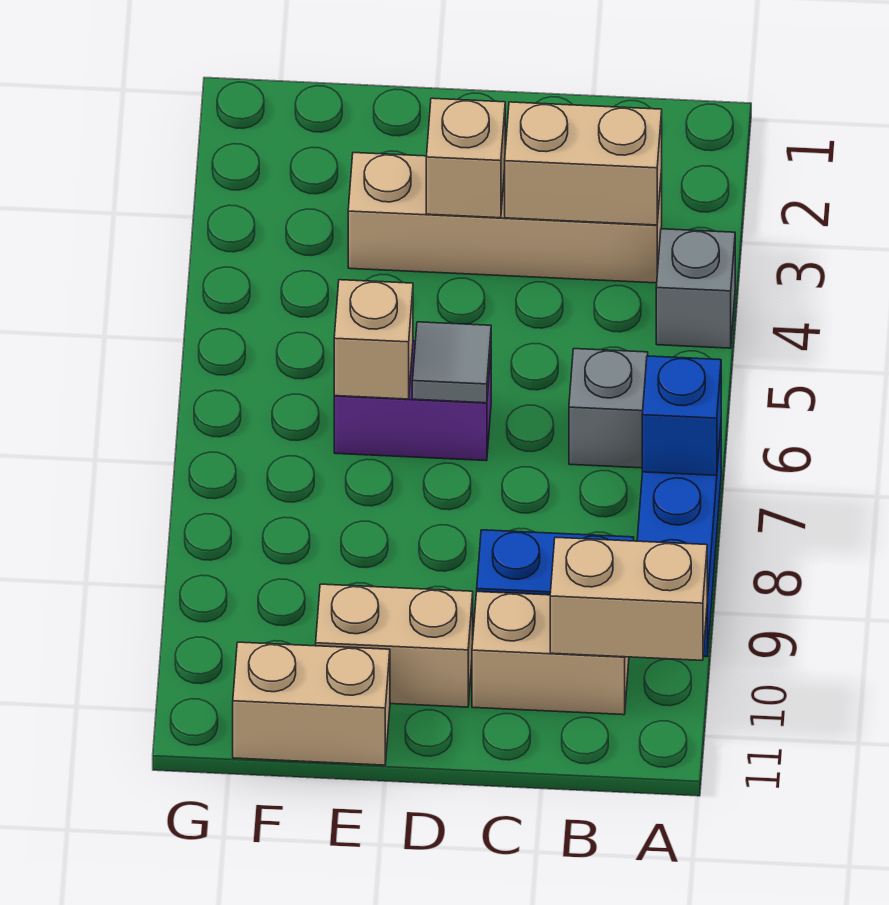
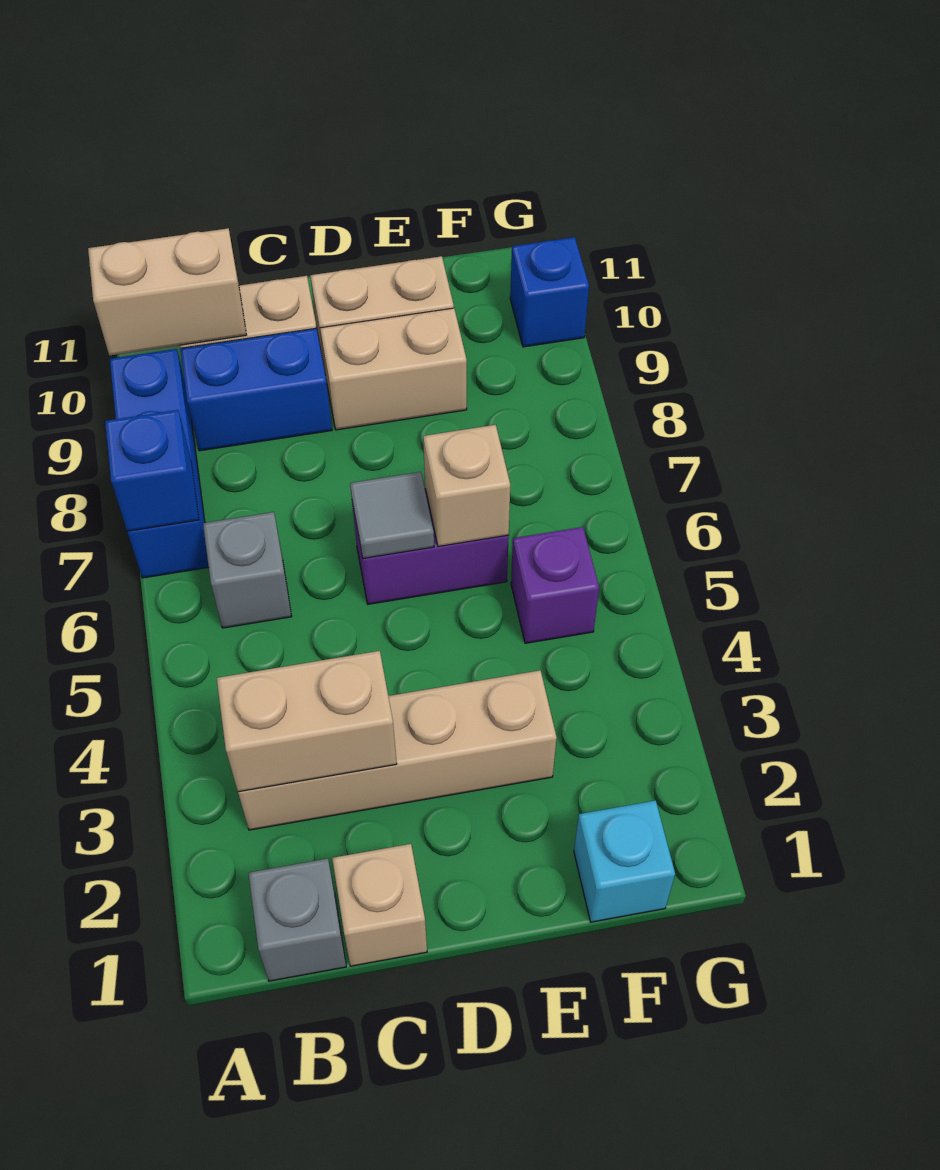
grey brick A4 level 1 -> grey brick B1 level 1
tan brick D3 level 2 -> tan brick C1 level 1
tan brick E11:F11 level 1 -> tan brick D9:E9 level 1
none -> cyan brick F1 level 1
none -> purple brick F5 level 1
none -> blue brick G10 level 1

